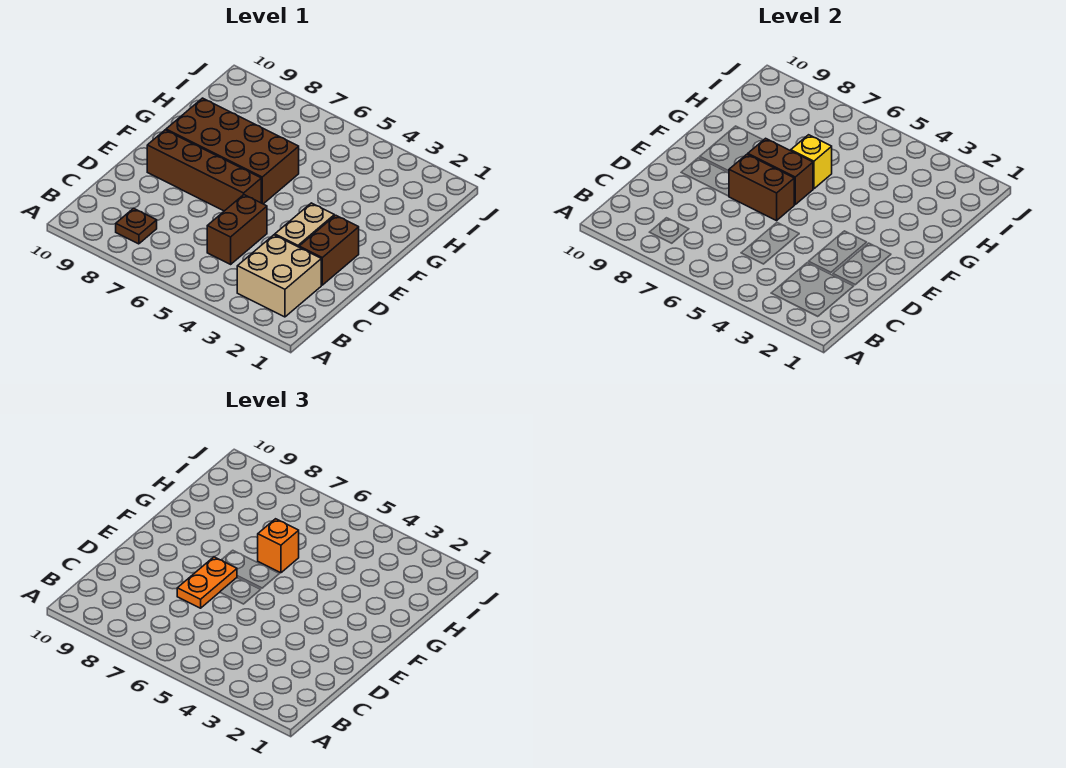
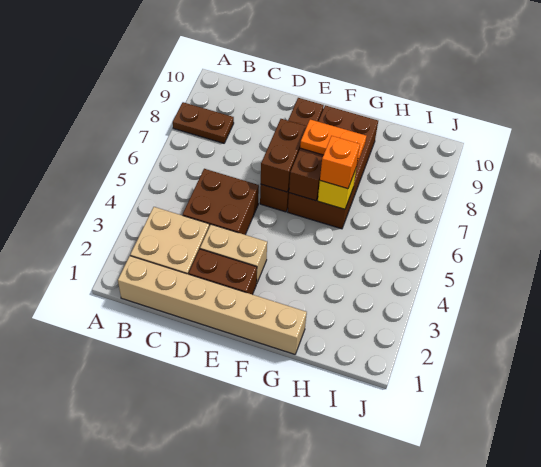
none -> tan brick B1:G1 level 1
brown plate B8 level 1 -> brown plate A8:B8 level 1
brown brick C5:D5 level 1 -> brown brick C4:D5 level 1
orange plate D7:E7 level 3 -> orange plate F7:G7 level 3

